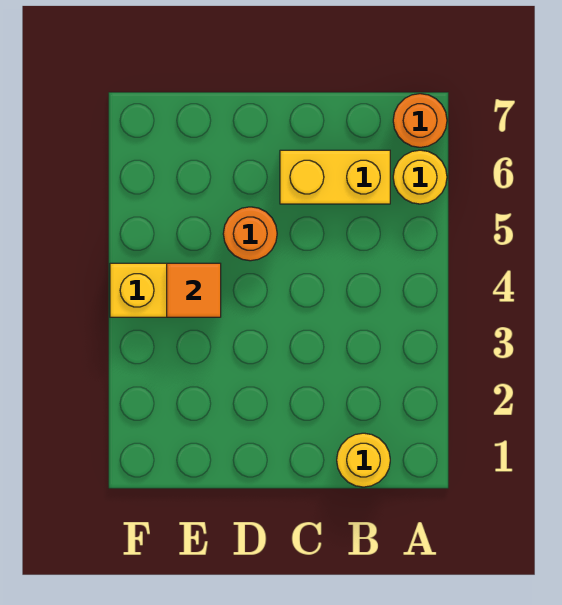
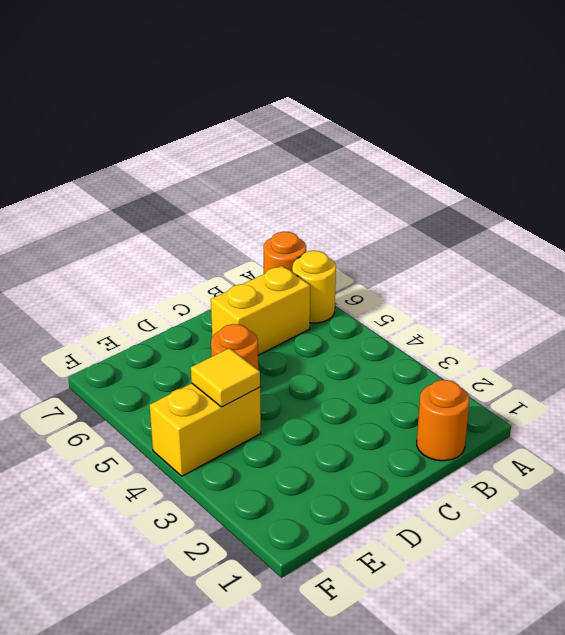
yellow round brick B1 level 1 -> orange round brick B1 level 1
orange tile E4 level 2 -> yellow tile E4 level 2

